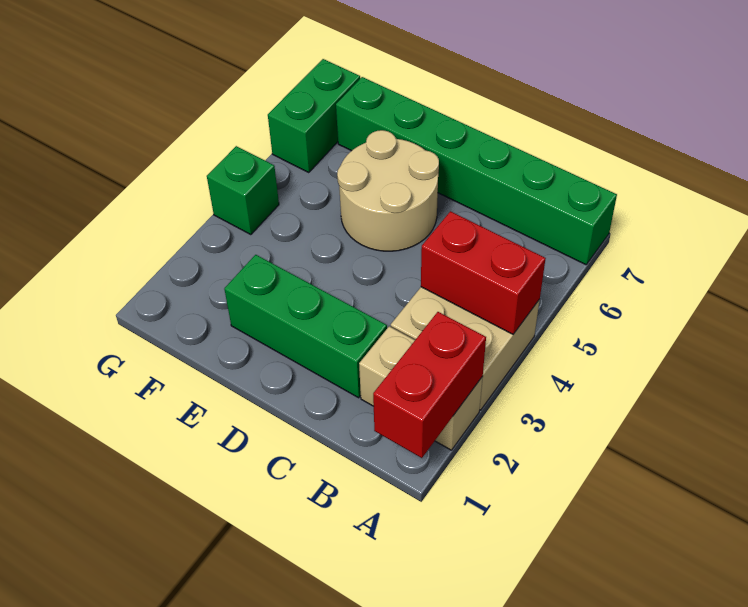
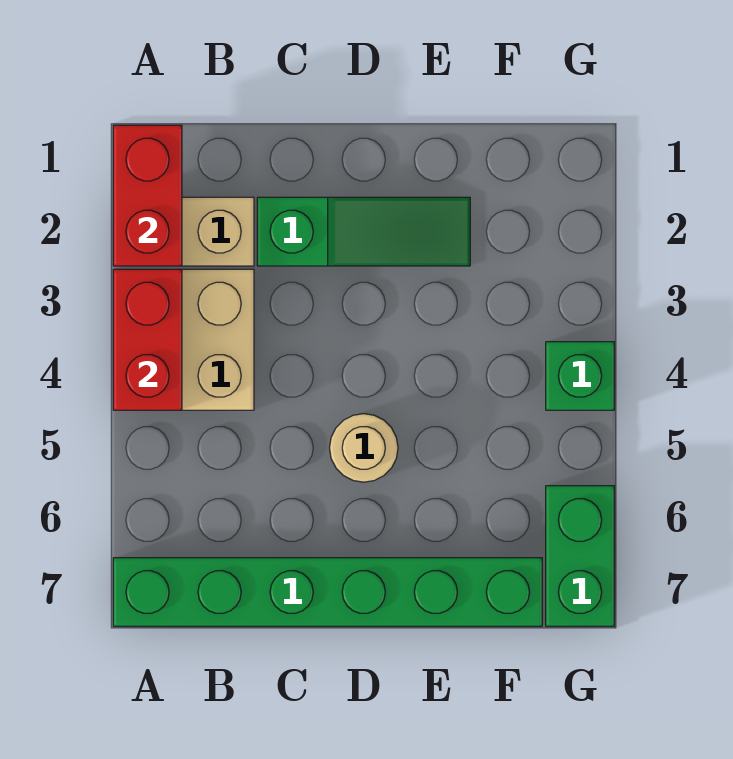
red brick A4:B4 level 2 -> red brick A3:A4 level 2
green brick C2:E2 level 1 -> green slope C2:E2 level 1 top C
tan round brick D5:E6 level 1 -> tan round brick D5 level 1

